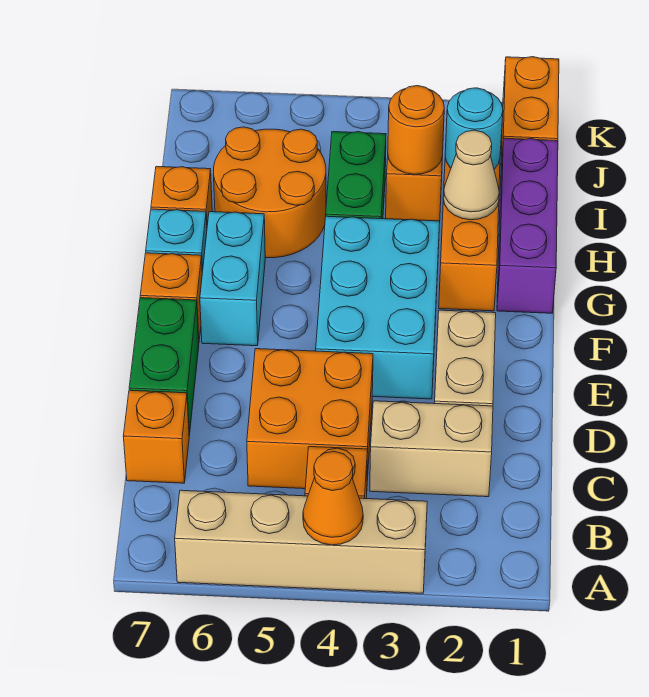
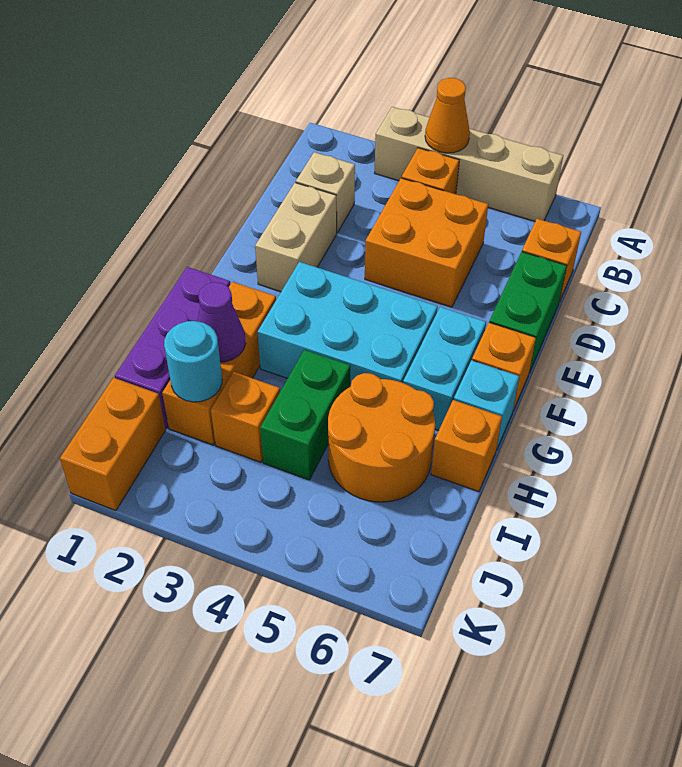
tan brick C2:C3 level 1 -> tan brick C2 level 1
cyan brick E3:G4 level 1 -> cyan brick F3:G5 level 1
tan cone H2 level 2 -> purple cone H2 level 2
orange round brick I3 level 2 -> none

